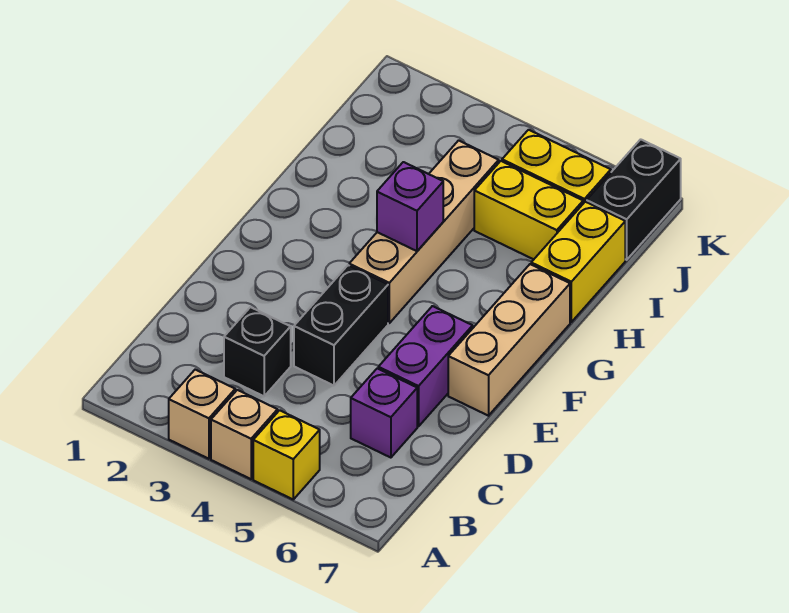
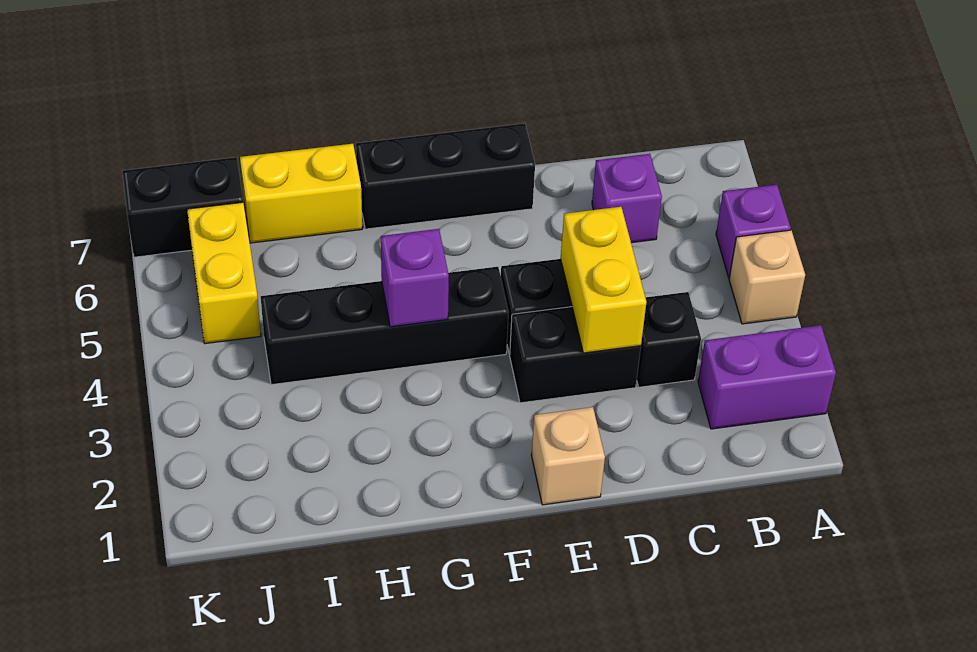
tan brick A3 level 1 -> tan brick E1 level 1
yellow brick A5 level 1 -> purple brick A5 level 1
none -> black brick D3:E3 level 1
purple brick D6:E6 level 1 -> purple brick A2:B2 level 1
tan brick E7:G7 level 1 -> black brick E7:G7 level 1
tan brick F4:I4 level 1 -> black brick F4:I4 level 1
yellow brick I5:I6 level 1 -> yellow brick D3:D4 level 2

